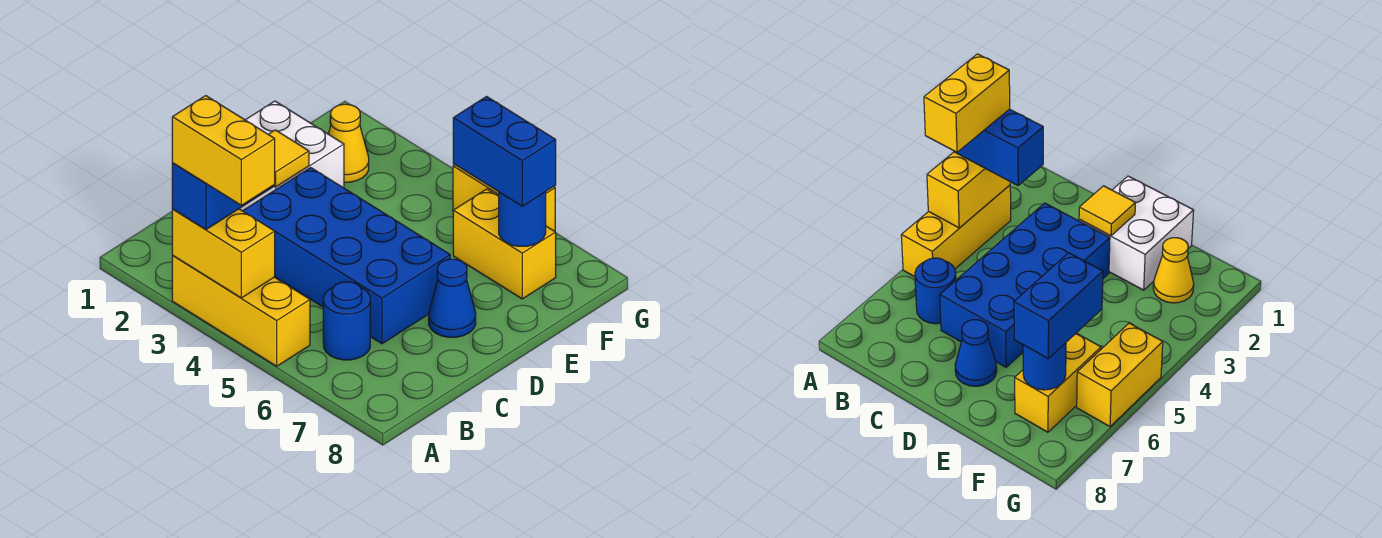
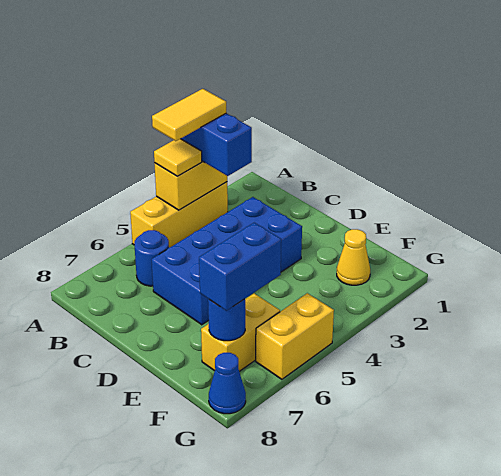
yellow brick A3:A4 level 4 -> yellow tile A3:A4 level 4
white brick D1:E2 level 1 -> none
yellow tile D2 level 2 -> yellow tile A4 level 3
blue cone D7 level 1 -> blue cone G8 level 1

